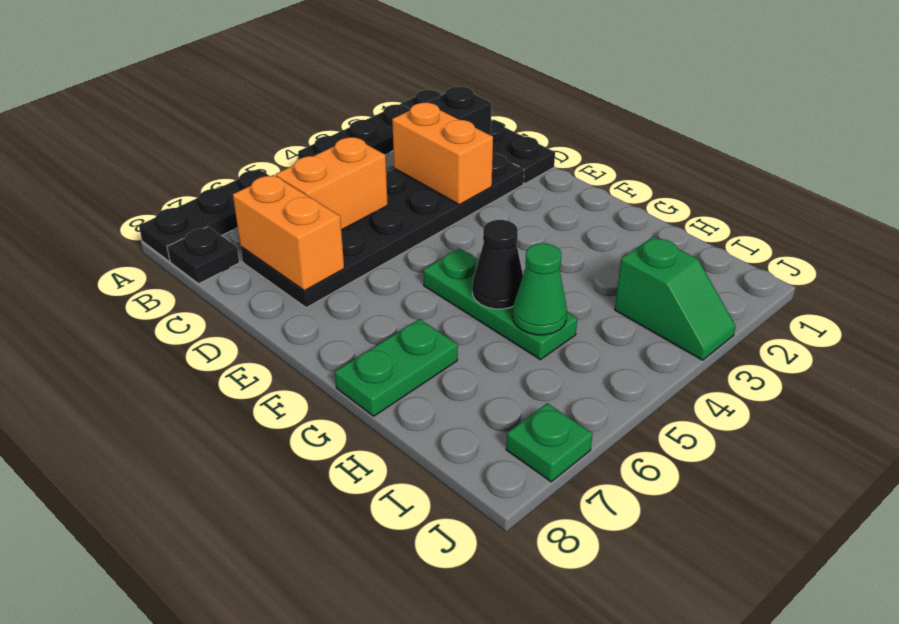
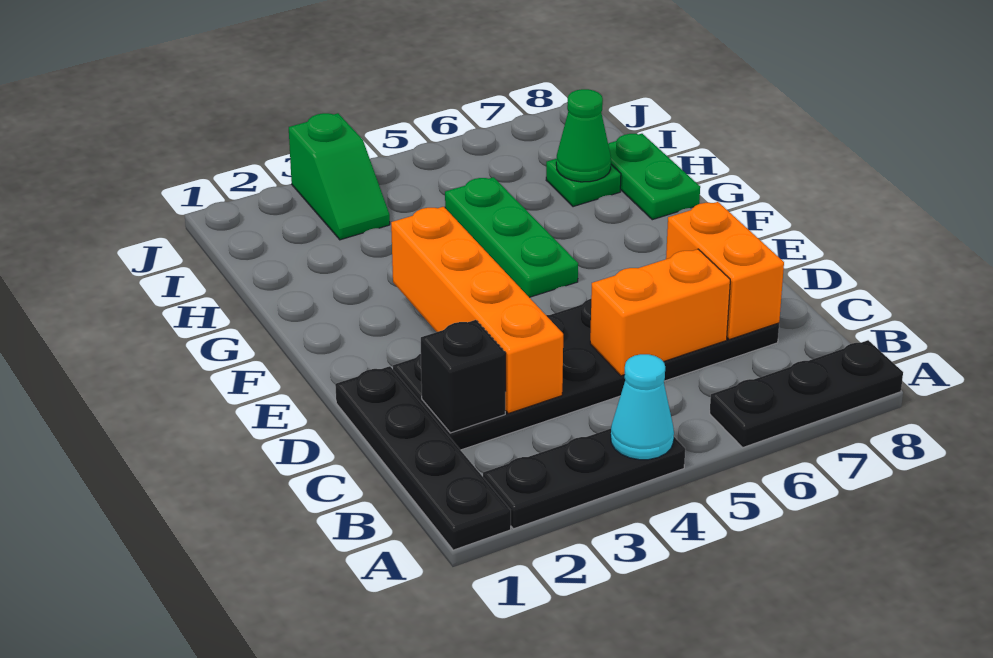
none -> cyan cone A4 level 2
black plate B8 level 1 -> none
orange brick C3:D3 level 2 -> orange brick C3:F3 level 2
black cone G5 level 2 -> none
green plate G7:G8 level 1 -> green plate G8:H8 level 1
green cone H5 level 2 -> green cone H7 level 2
green slope I3:J3 level 1 top I -> green slope I3:J3 level 1 top J
green plate J7 level 1 -> green plate H7 level 1

